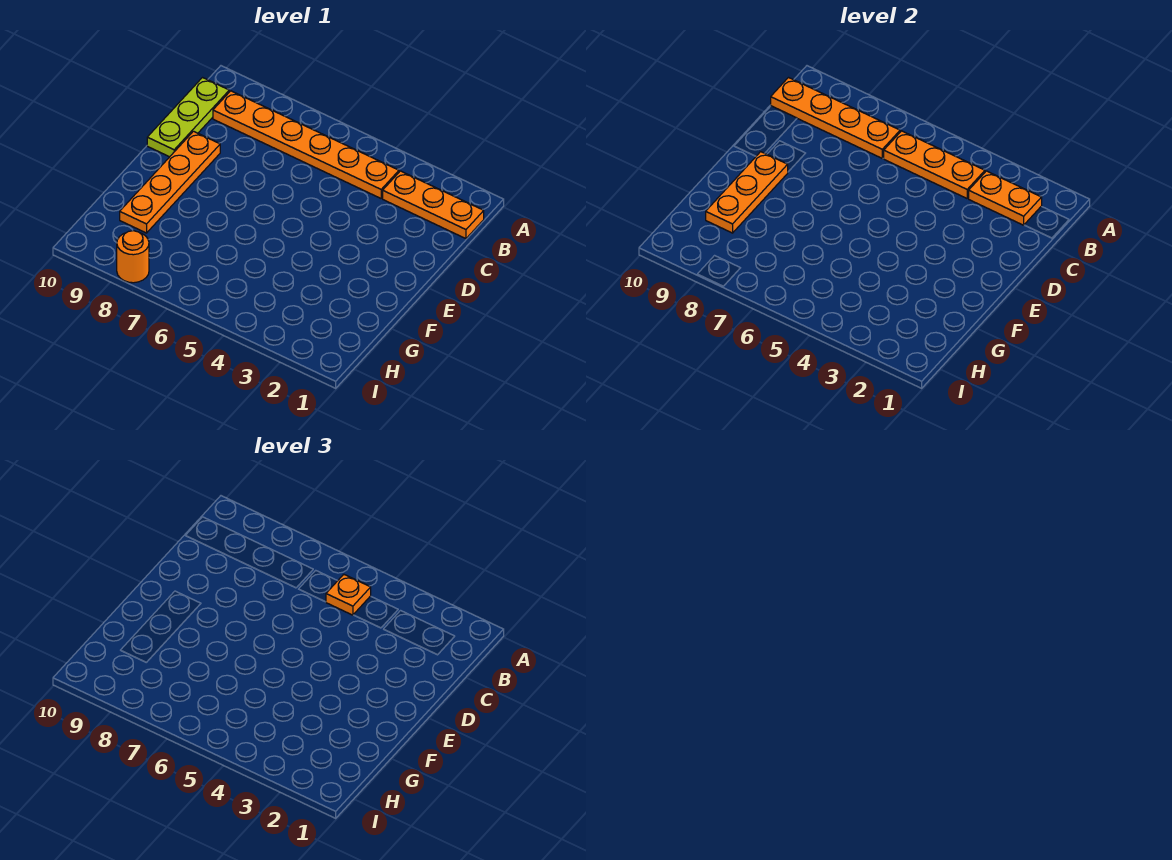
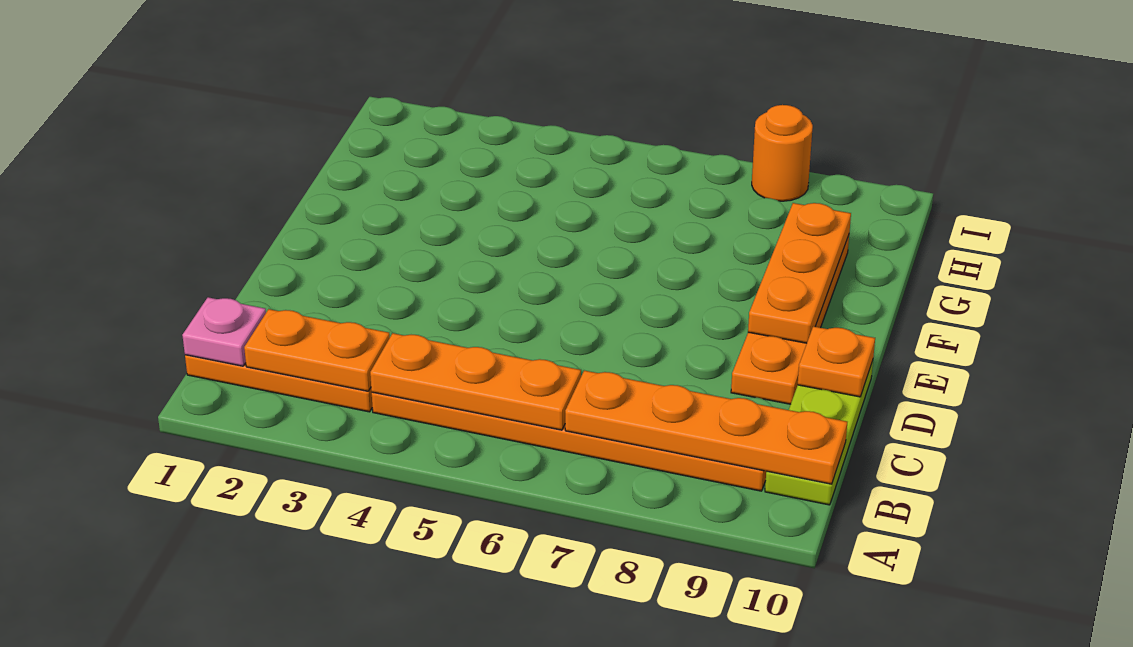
none -> pink plate B1 level 2
orange plate B5 level 3 -> orange plate D10 level 2

